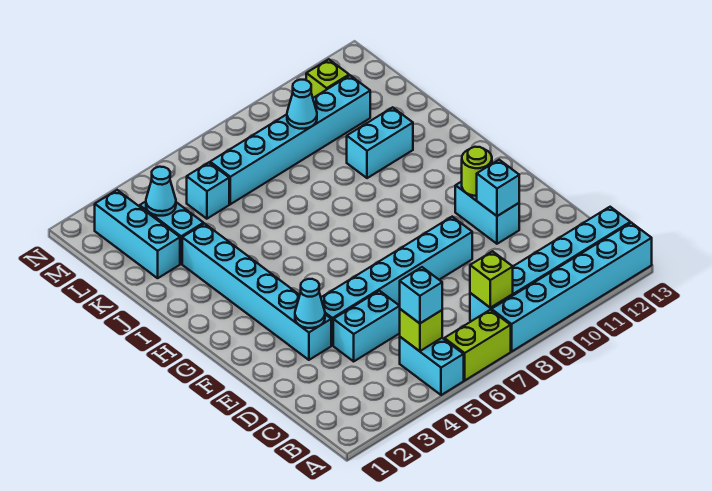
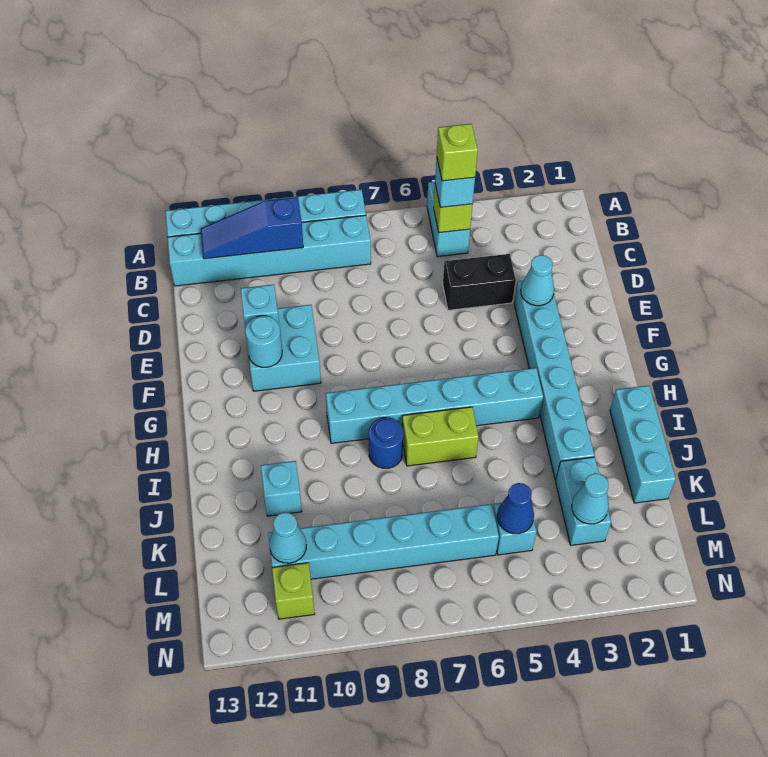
lime brick A6:A7 level 1 -> lime brick I6:I7 level 1
lime brick B8 level 2 -> lime brick B5 level 4
none -> blue slope B10:B12 level 2 top 10
cyan brick D4:D5 level 1 -> black brick D4:D5 level 1
cyan brick E4:E9 level 1 -> cyan brick H4:H9 level 1
cyan brick E11:F11 level 1 -> cyan brick E10:F11 level 1
lime round brick F11 level 2 -> cyan round brick F11 level 2
none -> blue round brick I8 level 1
cyan brick J10:J11 level 1 -> cyan brick J11 level 1
cyan brick K2:M2 level 1 -> cyan brick I1:K1 level 1
none -> blue cone L5 level 2
cyan cone L9 level 2 -> cyan cone L11 level 2

